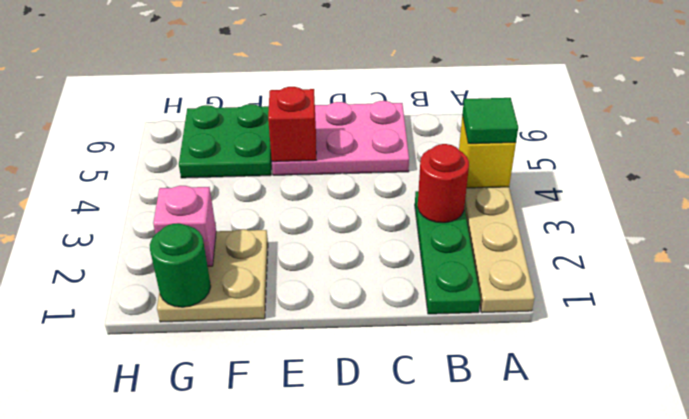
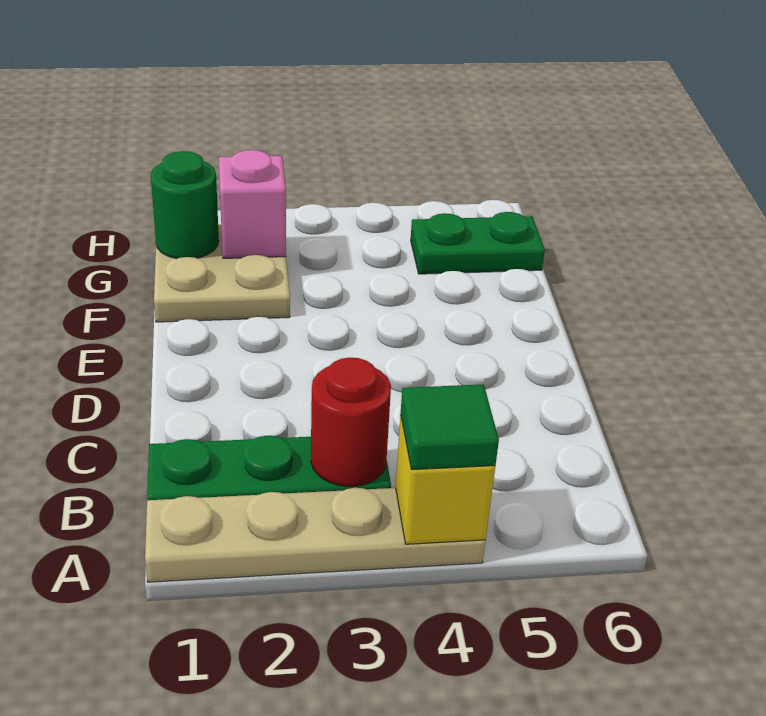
pink plate C5:E6 level 1 -> none
red brick E5 level 2 -> none
green plate F5:G6 level 1 -> green plate G5:G6 level 1

